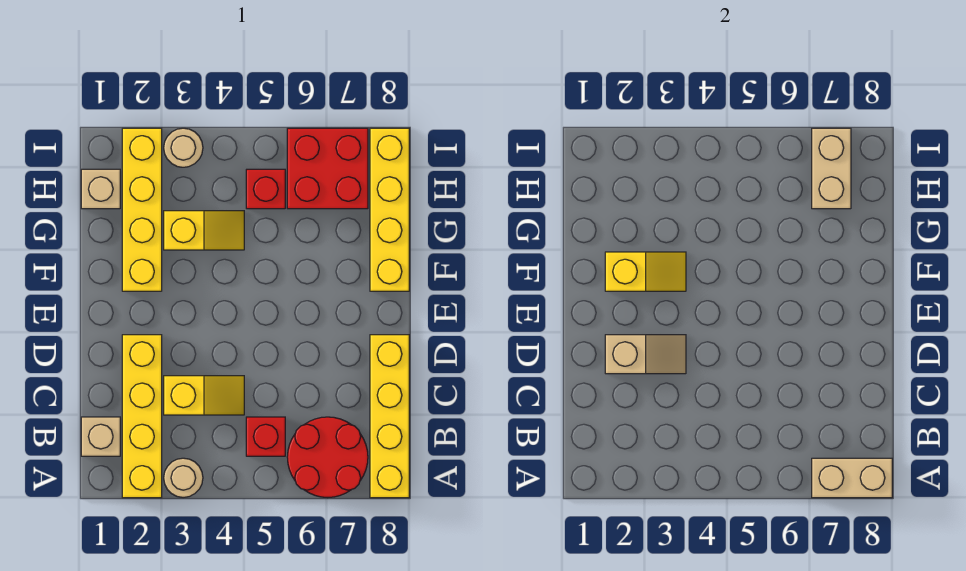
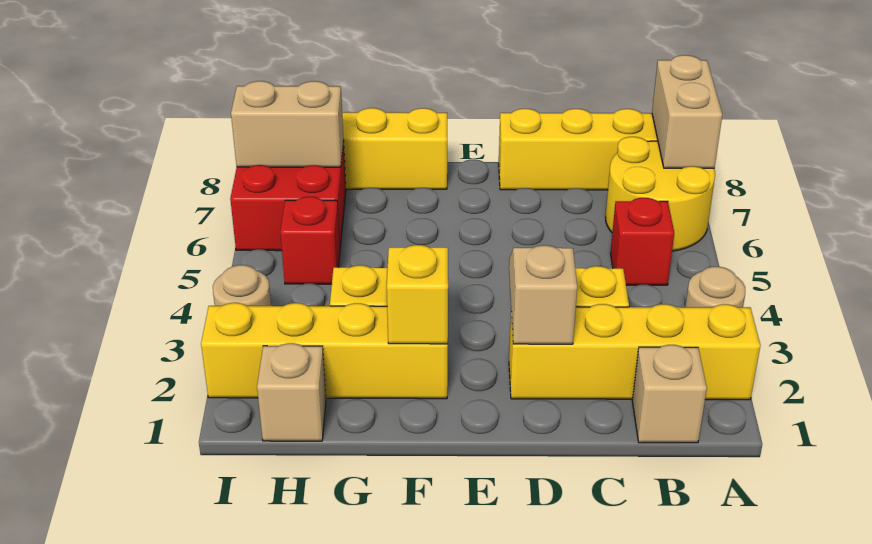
red round brick A6:B7 level 1 -> yellow round brick A6:B7 level 1

